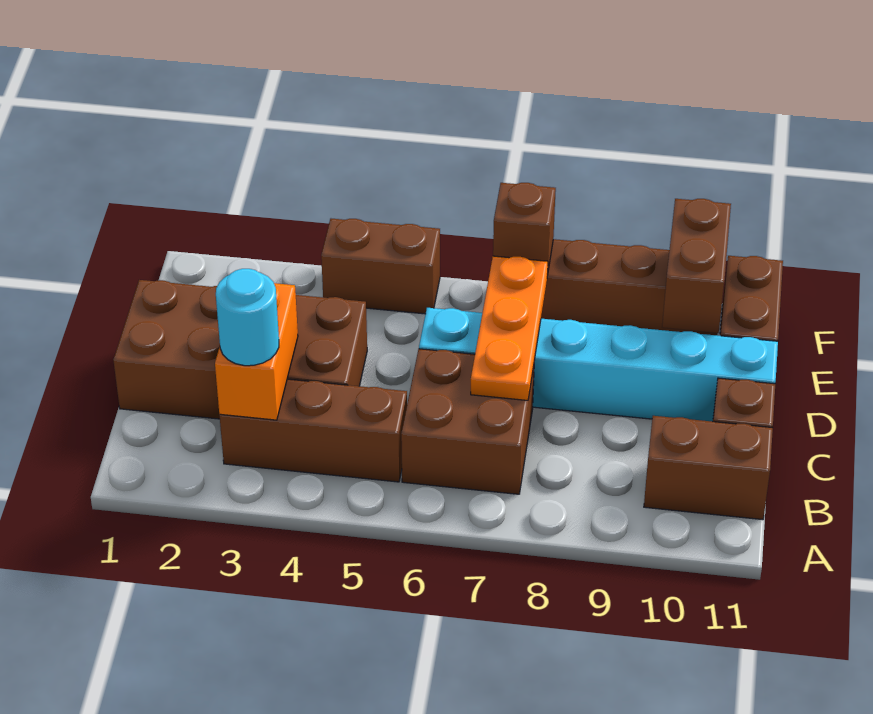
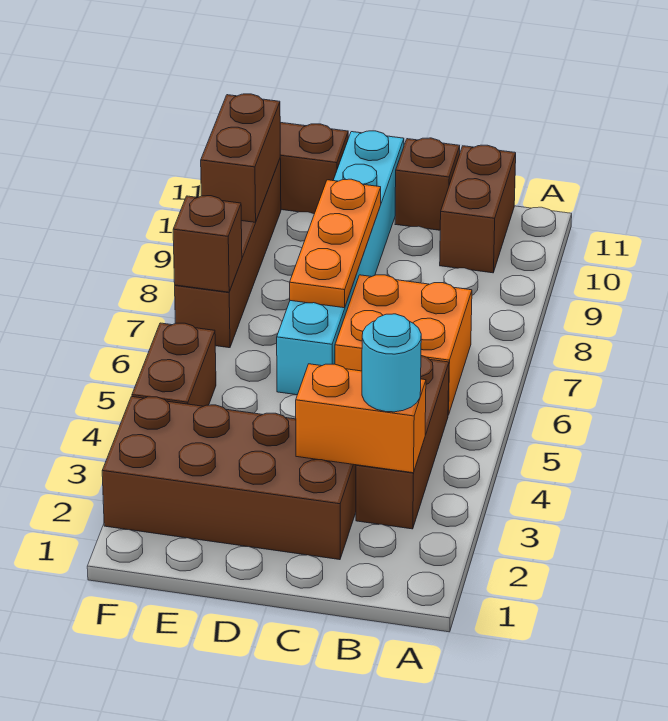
brown brick B6:C7 level 1 -> orange brick B6:C7 level 1
brown brick C1:D4 level 1 -> brown brick C2:F3 level 1
orange plate C7:E7 level 2 -> orange plate D7:D9 level 2
brown brick E10:F10 level 2 -> brown brick F9:F10 level 2

